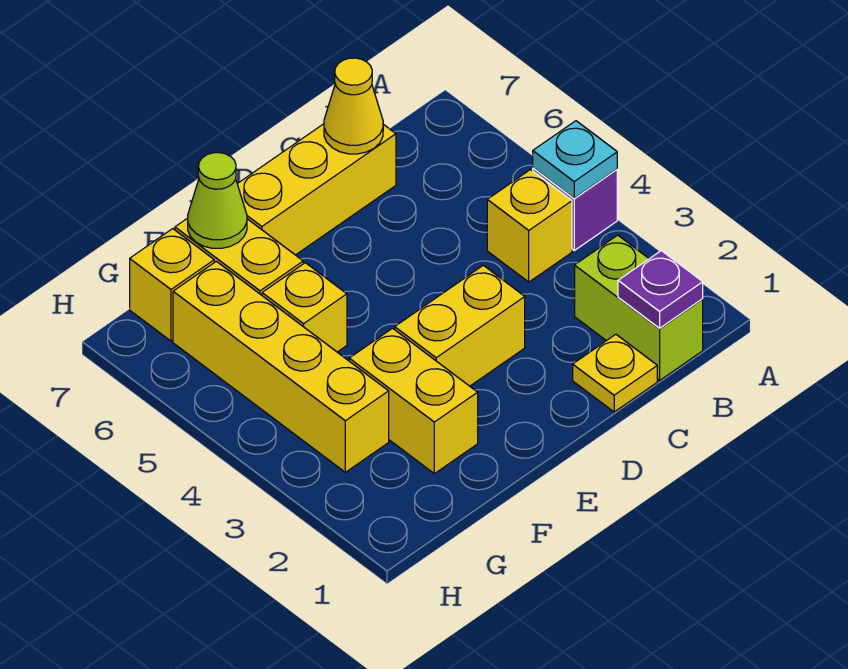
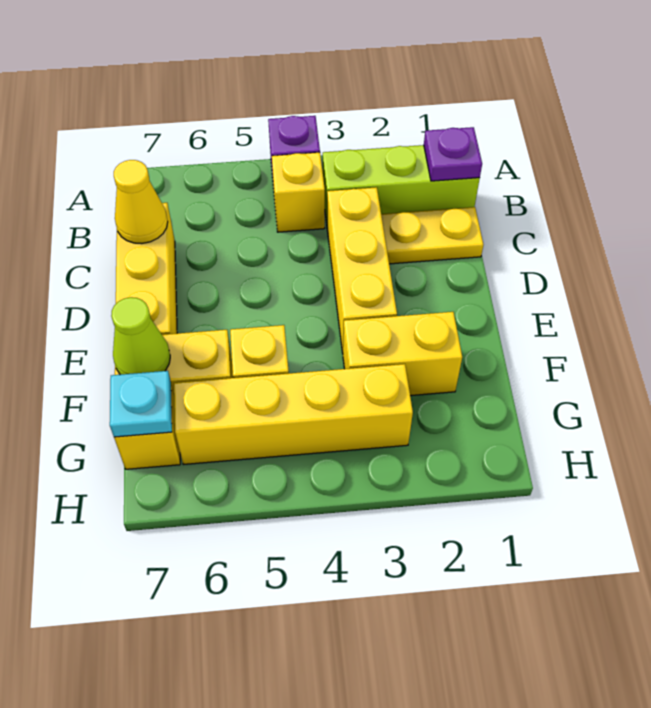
cyan plate A4 level 2 -> cyan plate G7 level 2
lime brick B1:B2 level 1 -> lime brick B1:B3 level 1
yellow plate C1 level 1 -> yellow plate C1:C2 level 1
yellow brick D3:E3 level 1 -> yellow brick C3:E3 level 1

